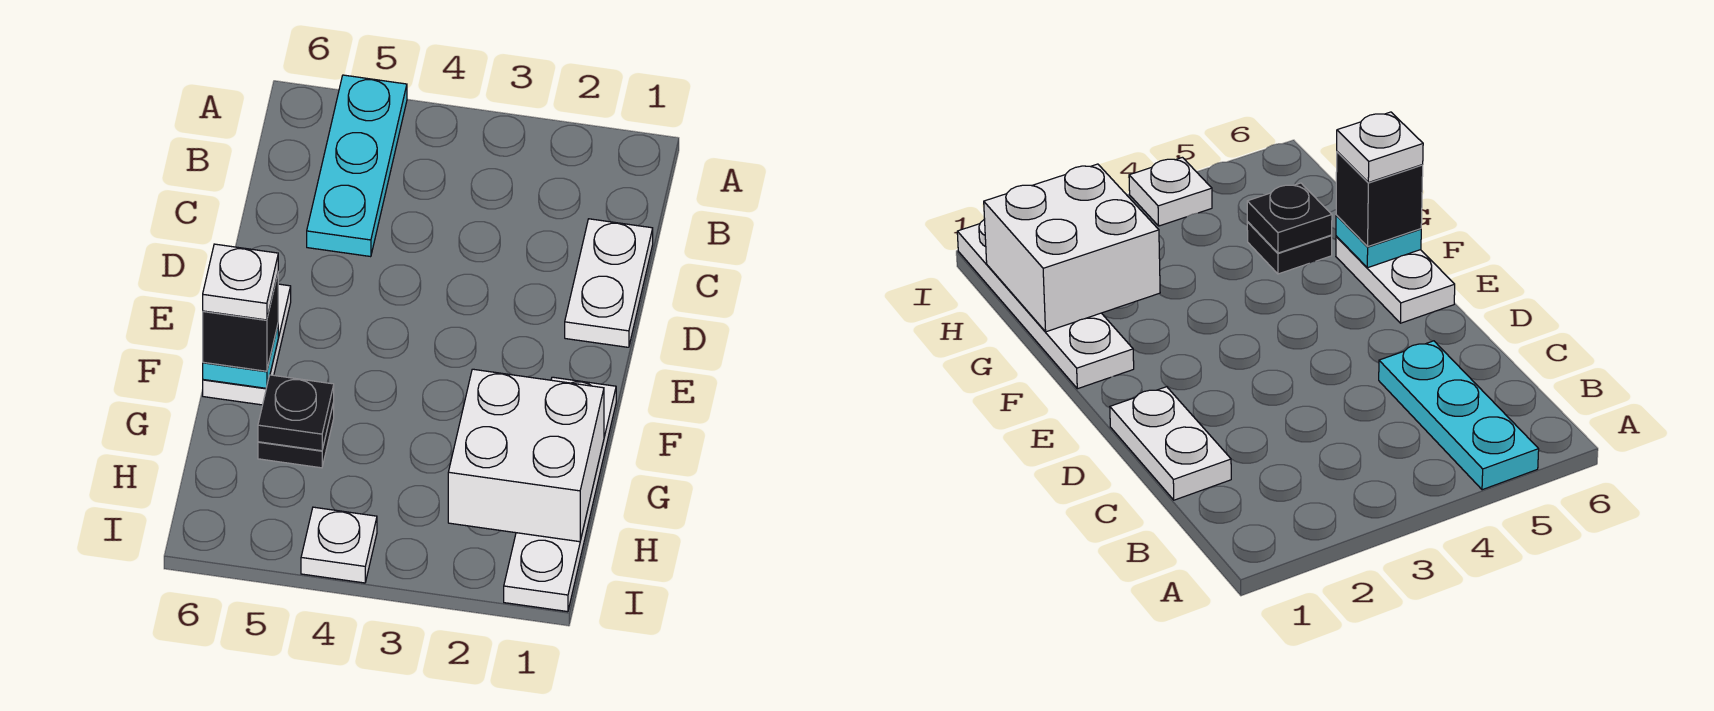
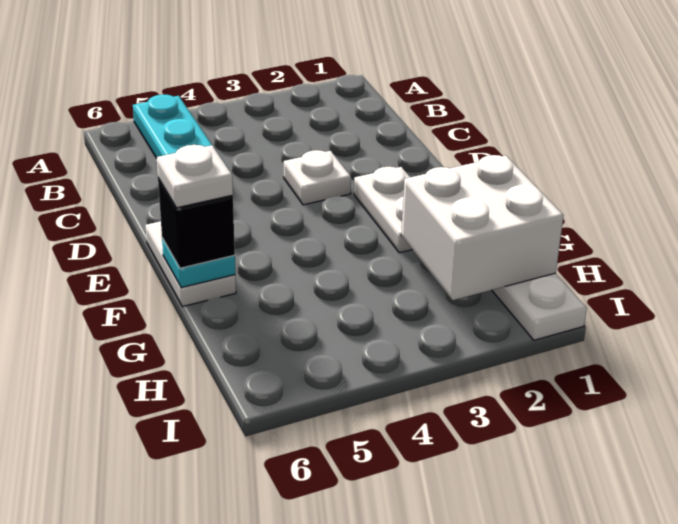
white plate C1:D1 level 1 -> white plate E2:F2 level 1
black plate G5 level 1 -> none
black plate G5 level 2 -> none
white plate I4 level 1 -> white plate D3 level 1

